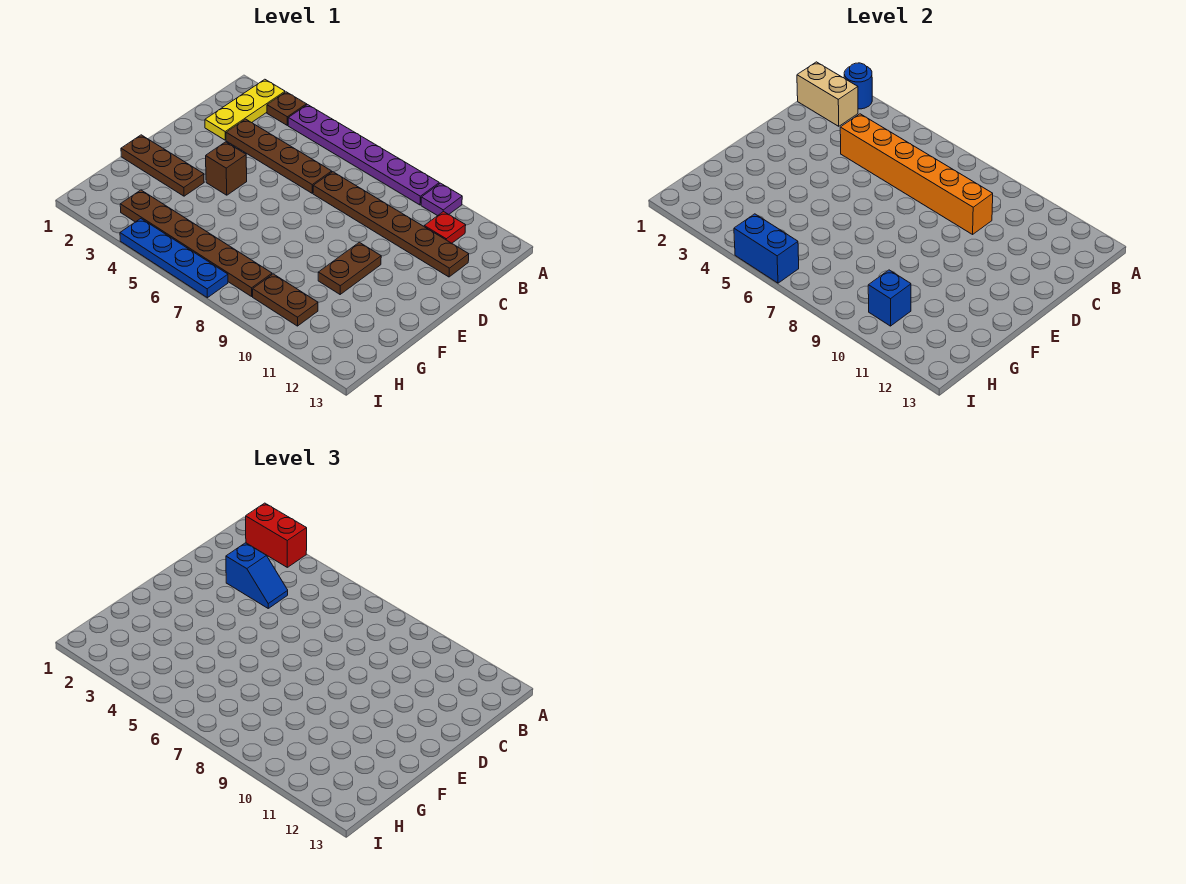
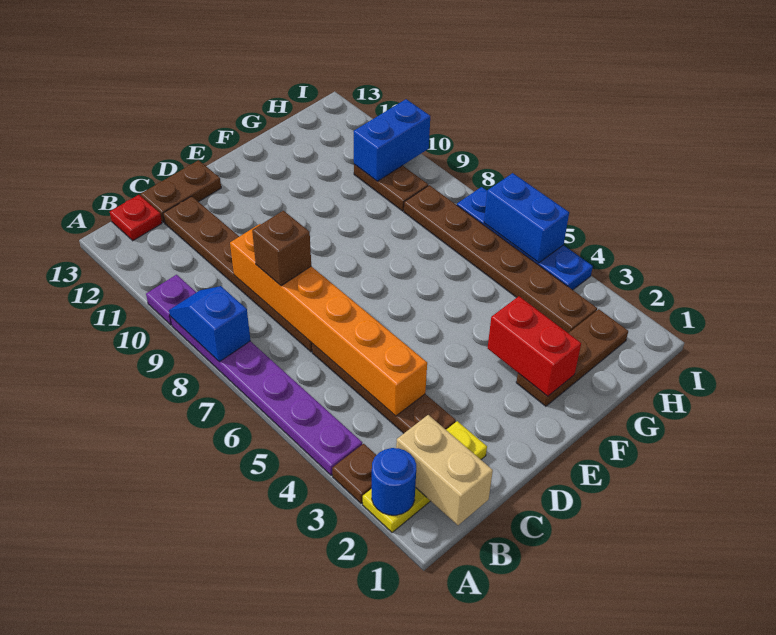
red brick A2:A3 level 3 -> red brick F2:F3 level 2
red plate B11 level 1 -> red plate B13 level 1
blue slope C3:C4 level 3 top 3 -> blue slope A8:A9 level 2 top 8
brown brick E4 level 1 -> brown brick C8 level 3
brown plate E10:F10 level 1 -> brown plate C13:D13 level 1
brown plate F1:F3 level 1 -> brown plate F2:H2 level 1
blue brick H10 level 2 -> blue brick H10:I10 level 2

